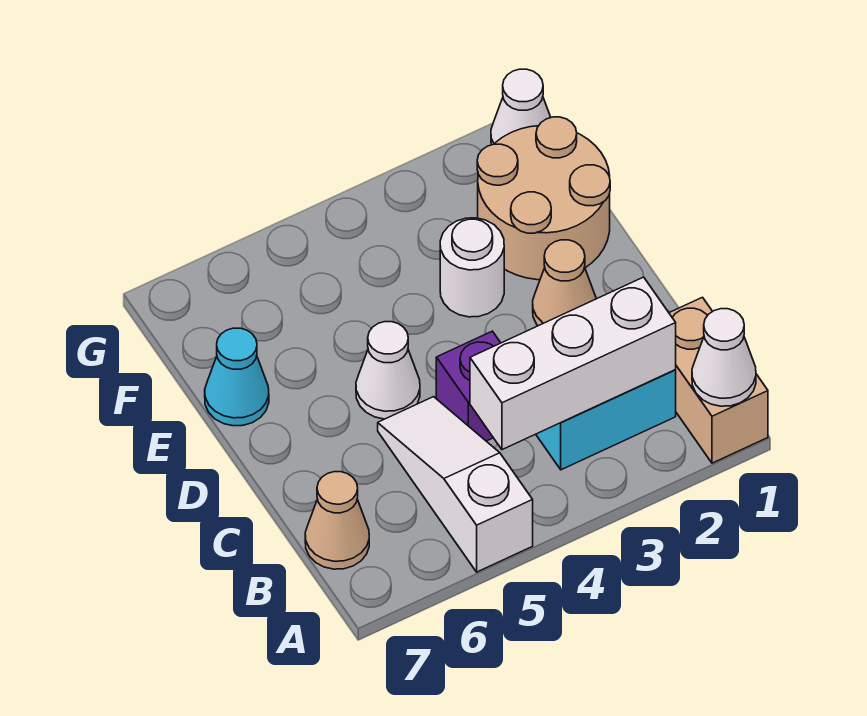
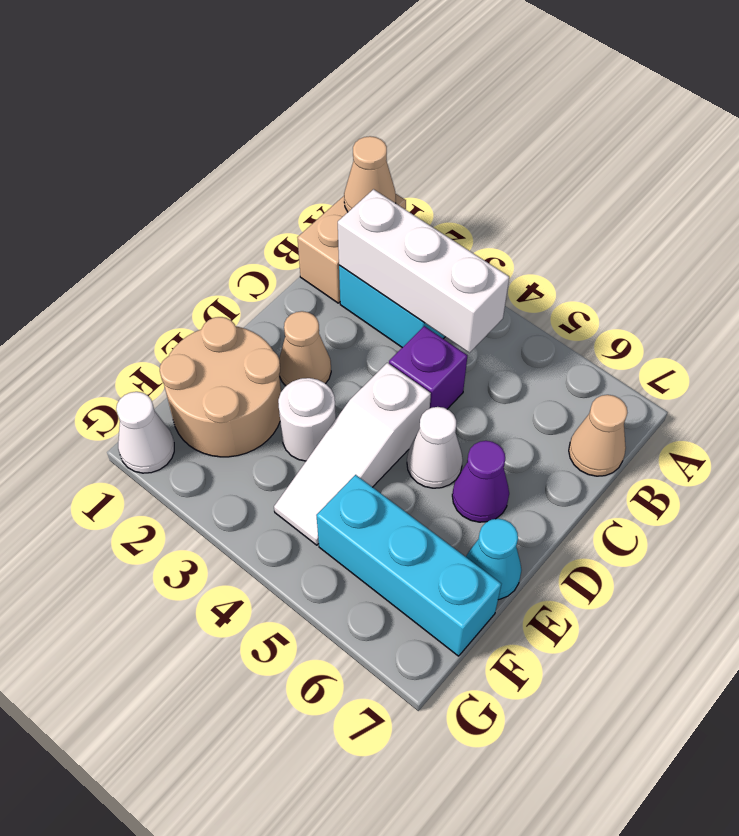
white cone A1 level 2 -> tan cone A1 level 2
white slope A5:C5 level 1 top A -> white slope D4:F4 level 1 top D
none -> purple cone D6 level 1
none -> cyan brick F5:F7 level 1

